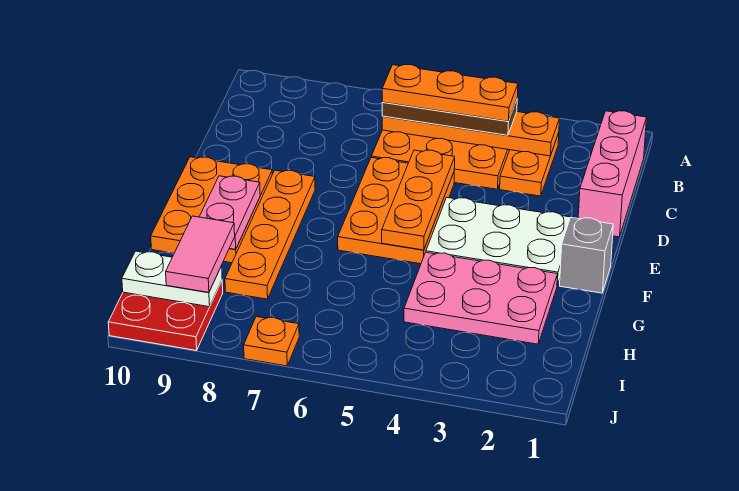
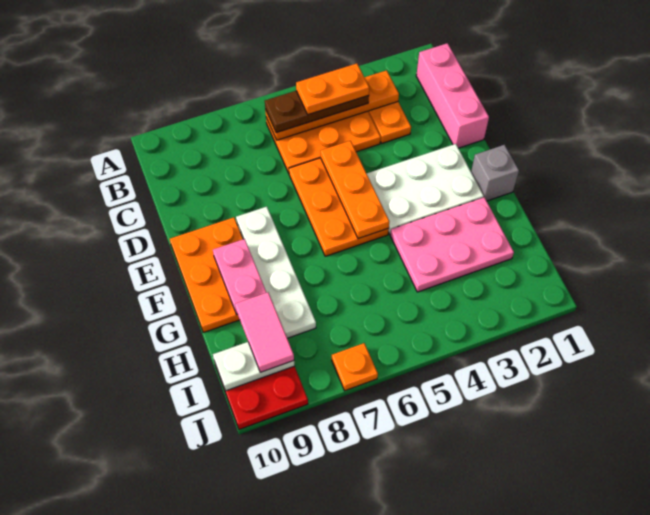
orange plate B4:B6 level 4 -> orange plate B4:B5 level 4
orange plate E8:H8 level 1 -> white plate E8:H8 level 1

